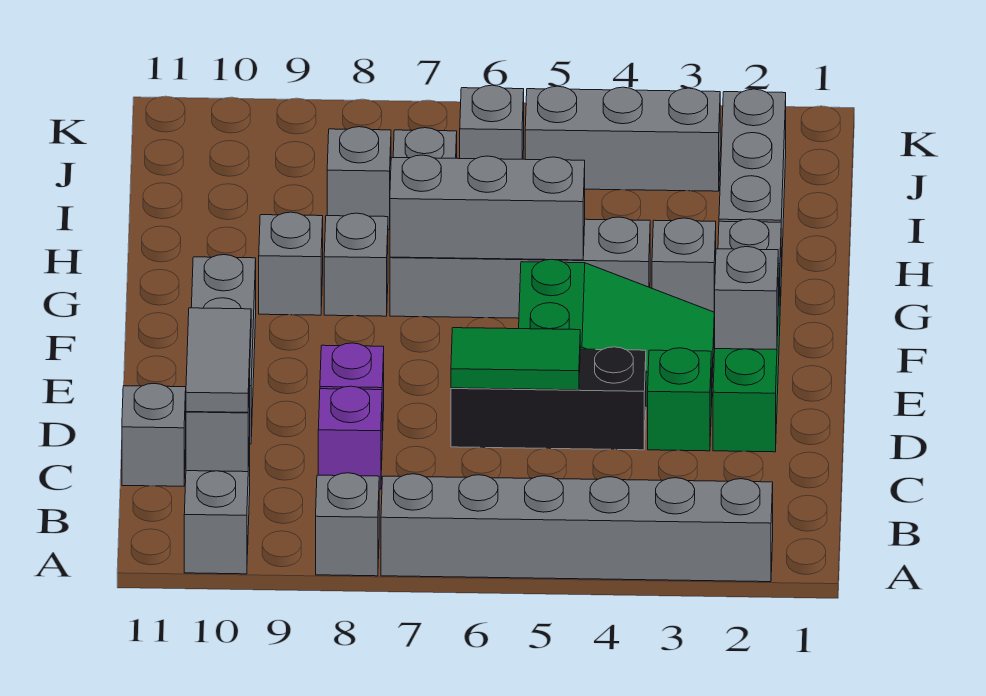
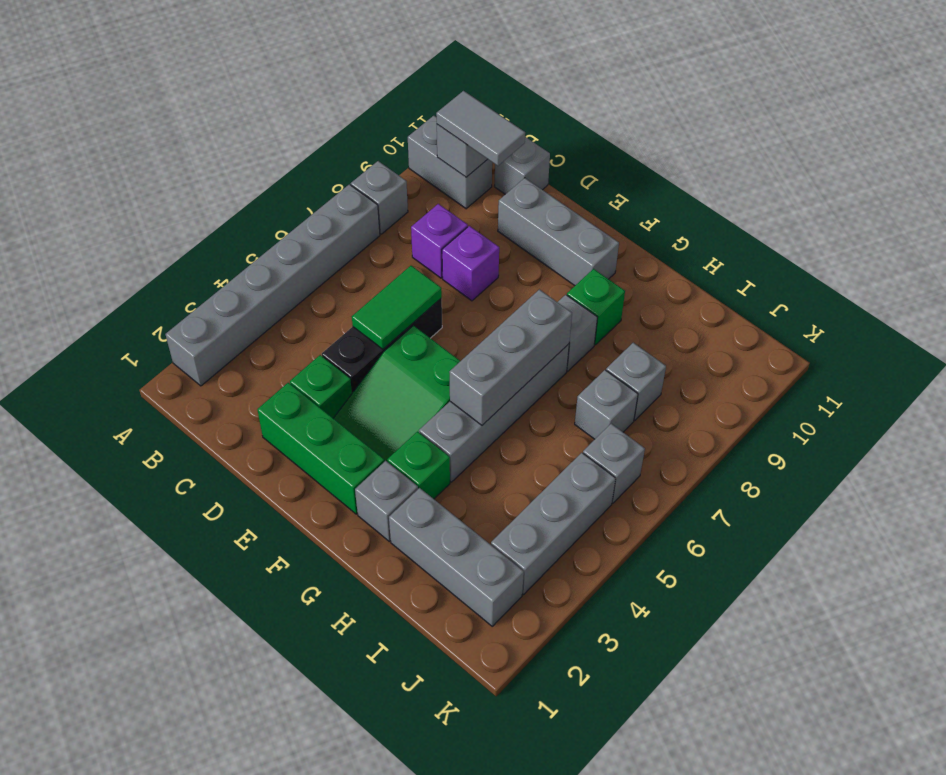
grey brick E2 level 2 -> none
grey brick G3 level 1 -> green brick G3 level 1
grey brick G9 level 1 -> green brick G9 level 1

